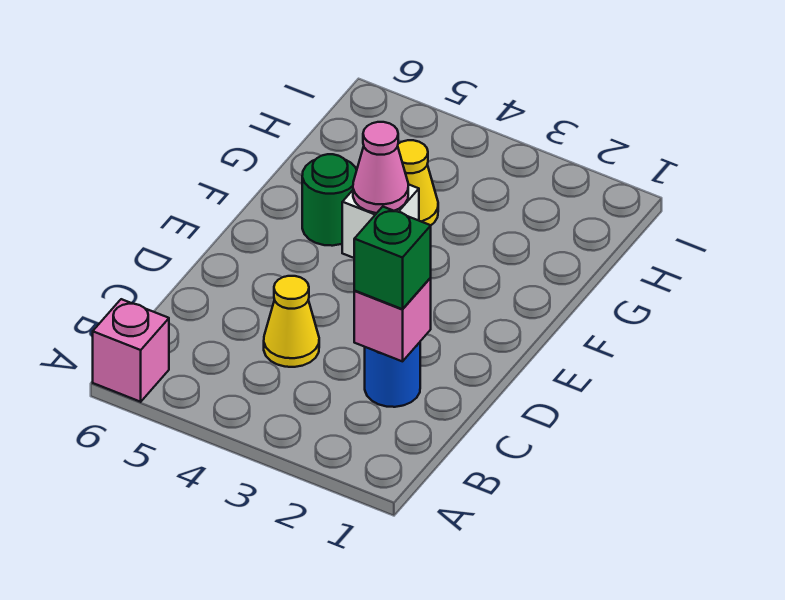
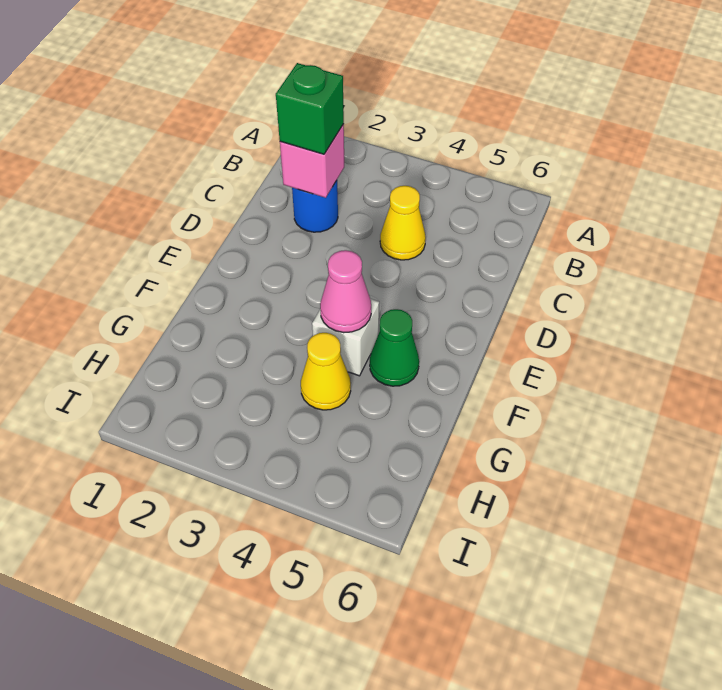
pink brick A6 level 1 -> none
green round brick F5 level 1 -> green cone F5 level 1

